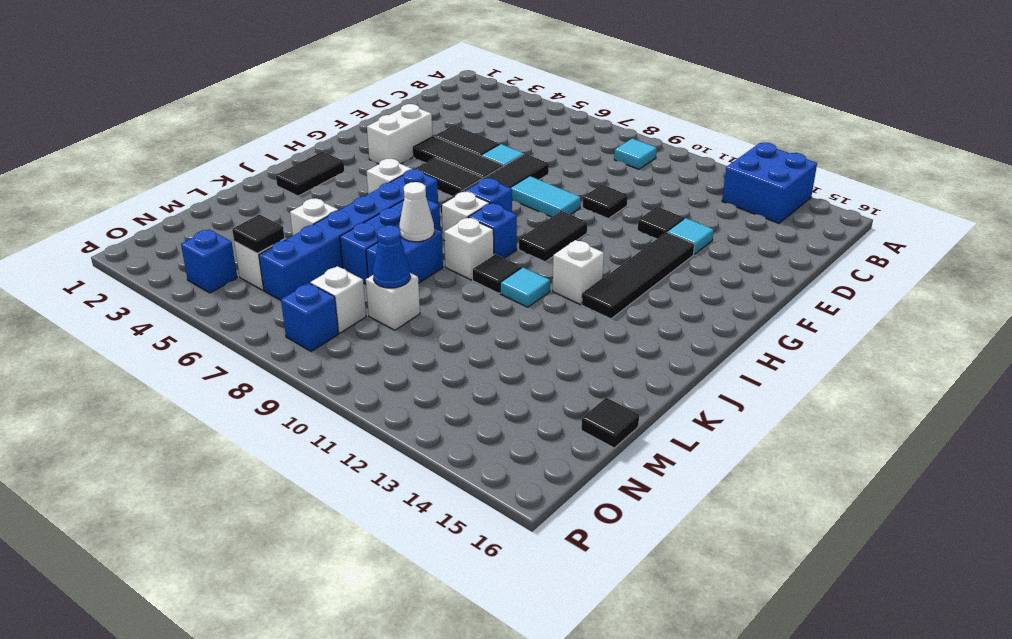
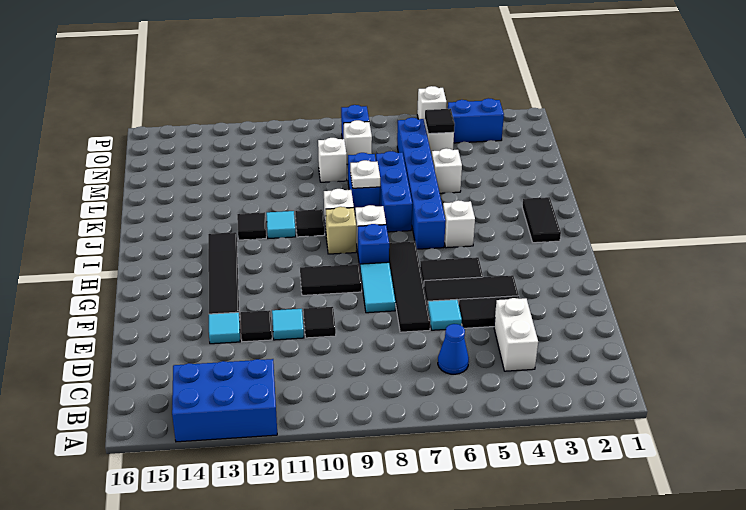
blue brick A13:B14 level 1 -> blue brick A12:B14 level 1
cyan tile B9 level 1 -> cyan tile E11 level 1
white brick F3:G3 level 1 -> white brick C4:D4 level 1
cyan tile F8:F9 level 1 -> cyan tile F8:G8 level 1
black tile G10:H10 level 1 -> black tile G9:G10 level 1
blue brick I9 level 1 -> tan brick I9 level 1
white brick I12 level 1 -> white brick P5 level 1
white cone K8 level 2 -> white plate K8 level 2
blue cone M9 level 2 -> blue cone C6 level 1
black tile M16 level 1 -> black tile J12 level 1
blue brick O4 level 1 -> blue brick O3:O4 level 1

